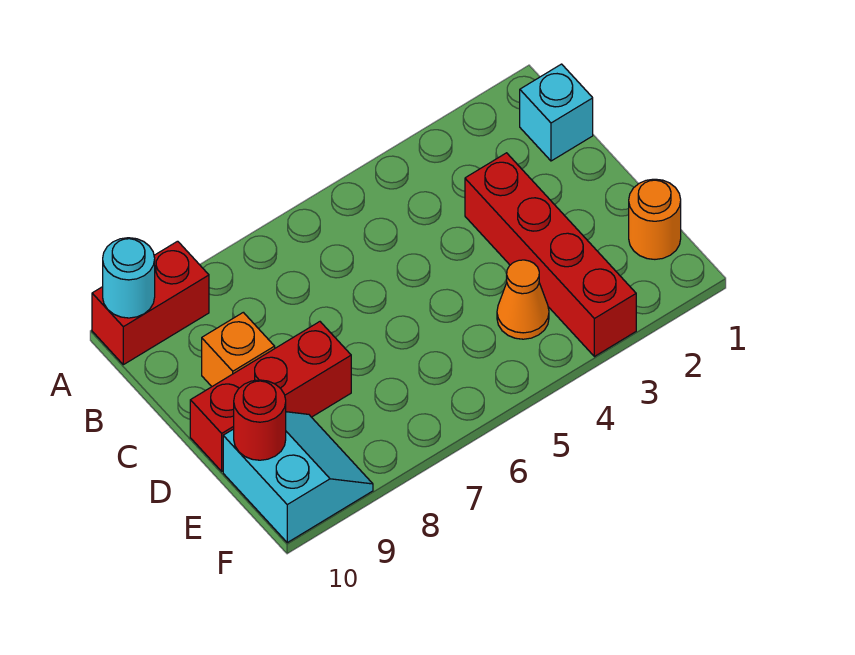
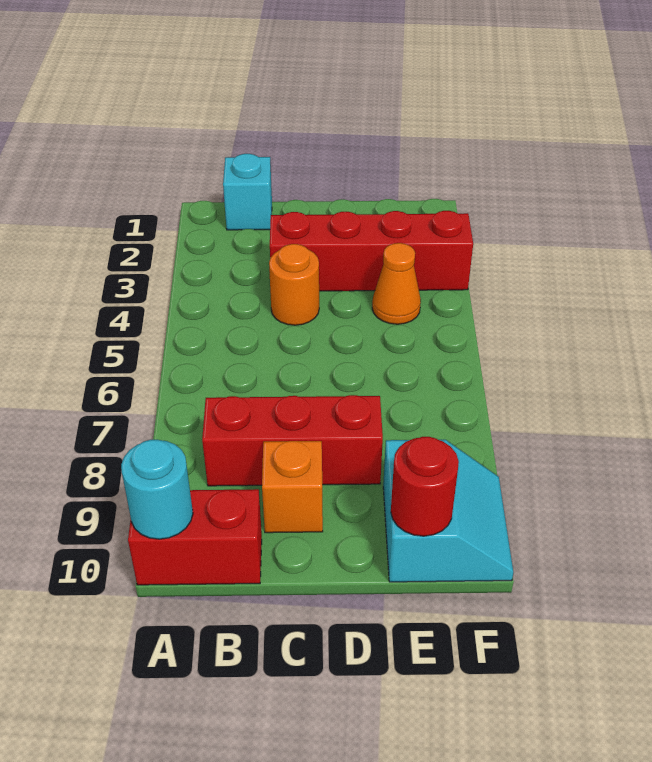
red brick A9:A10 level 1 -> red brick A10:B10 level 1
red brick D8:D10 level 1 -> red brick B8:D8 level 1
orange round brick E1 level 1 -> orange round brick C4 level 1
cyan slope E9:F10 level 1 top 10 -> cyan slope E9:F10 level 1 top E

